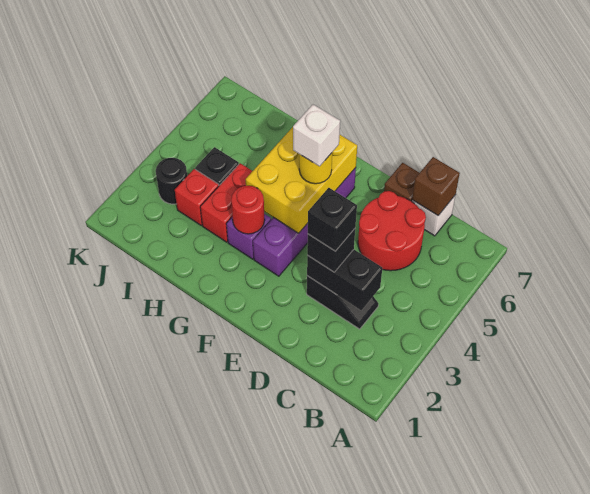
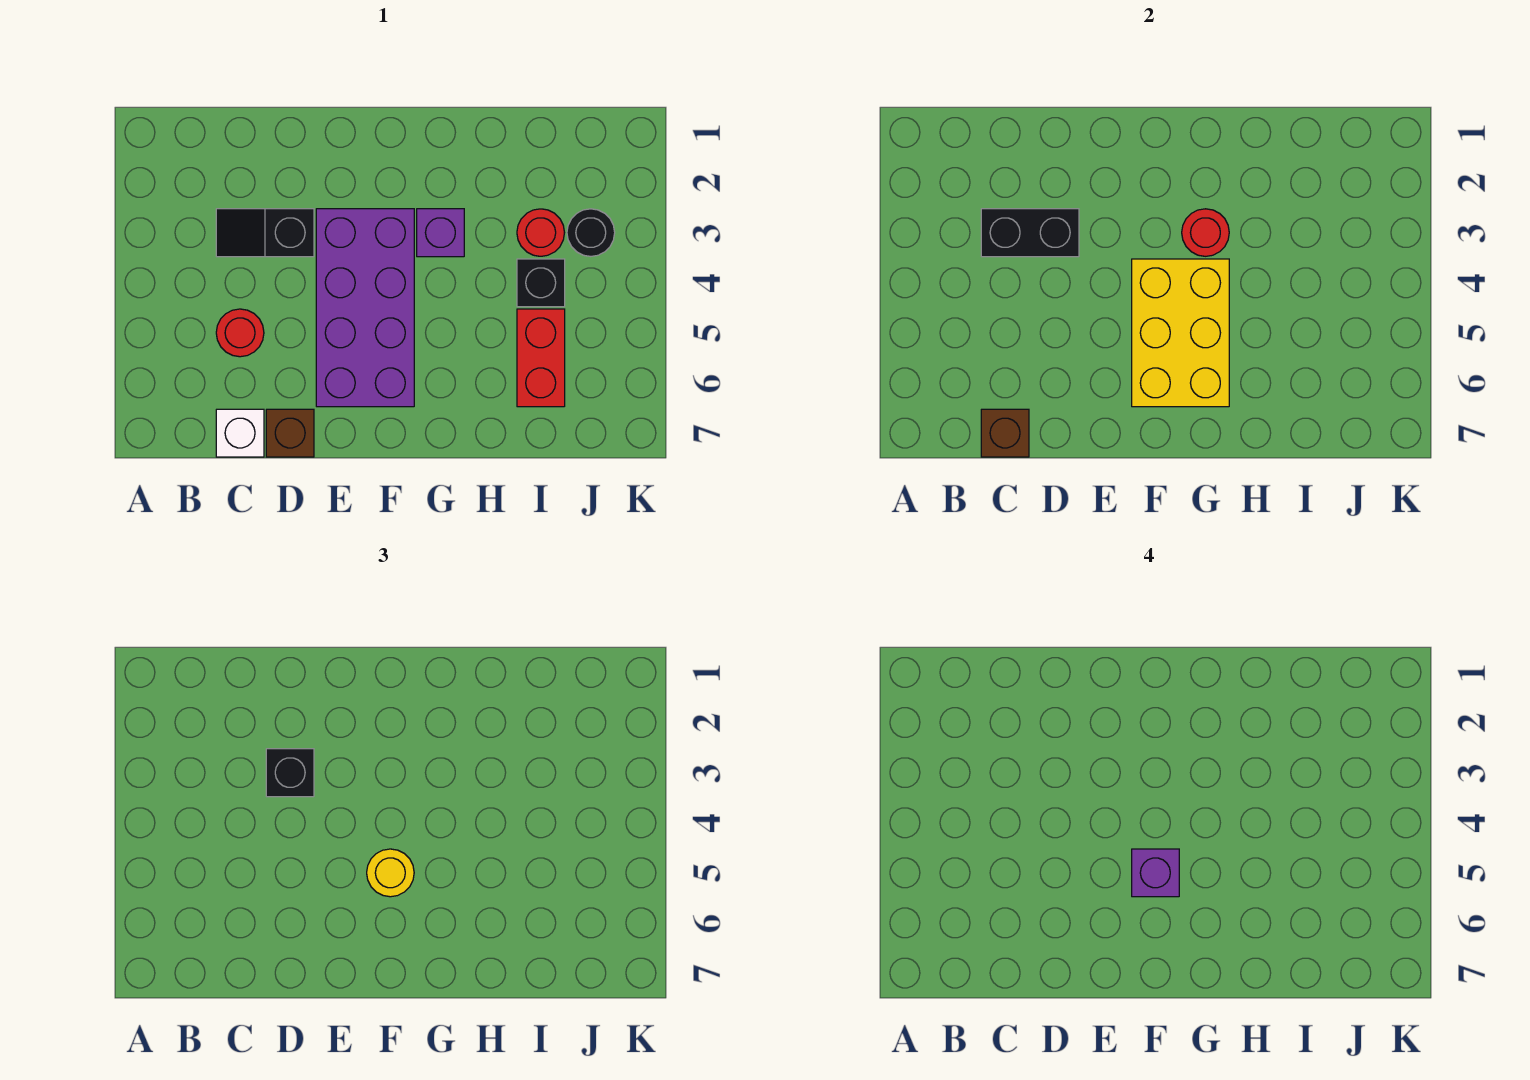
red round brick C5:D6 level 1 -> red round brick C5 level 1
black brick D3 level 4 -> none
purple brick F3:F6 level 1 -> purple brick E3:F6 level 1
white brick F5 level 4 -> purple brick F5 level 4
red brick H3:H4 level 1 -> red brick I5:I6 level 1
red brick I3 level 1 -> red round brick I3 level 1

